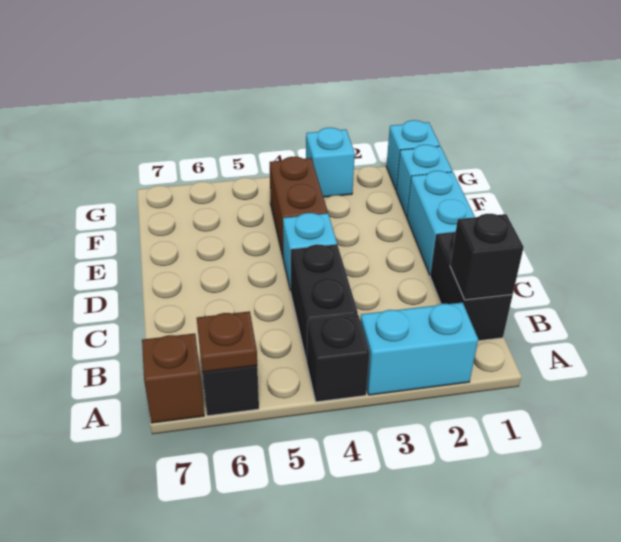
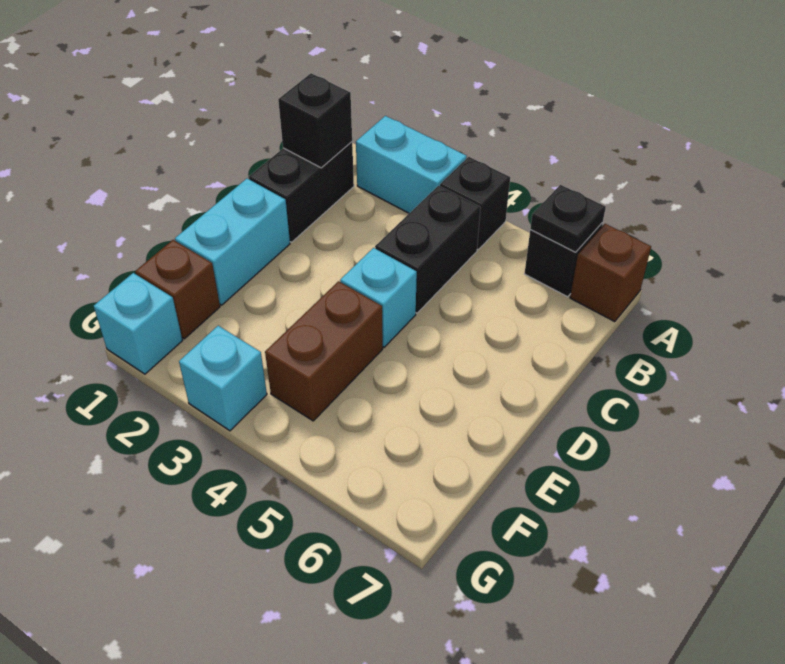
brown plate A6 level 2 -> black plate A6 level 2
cyan brick F1 level 1 -> brown brick F1 level 1

